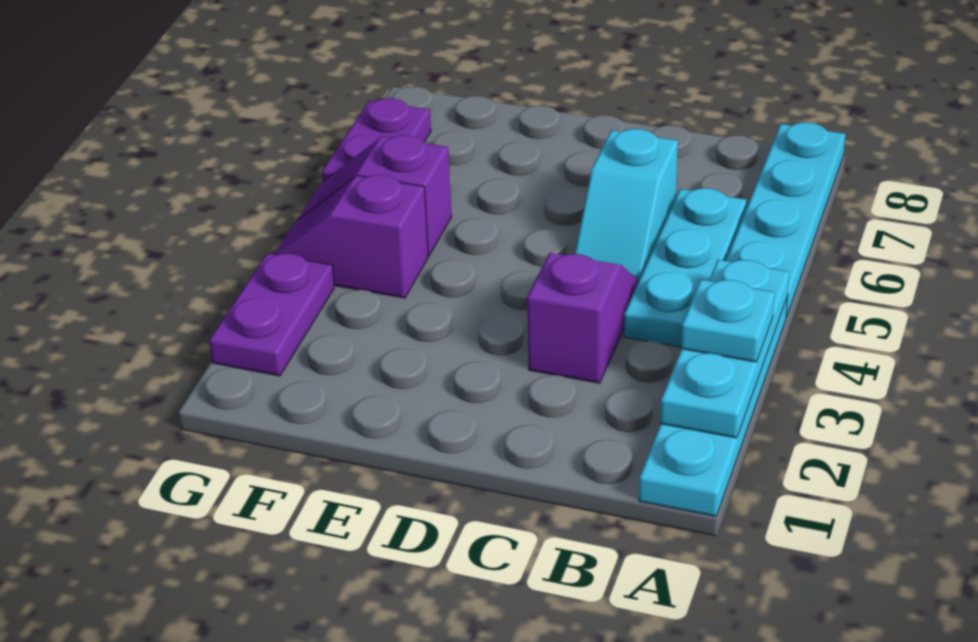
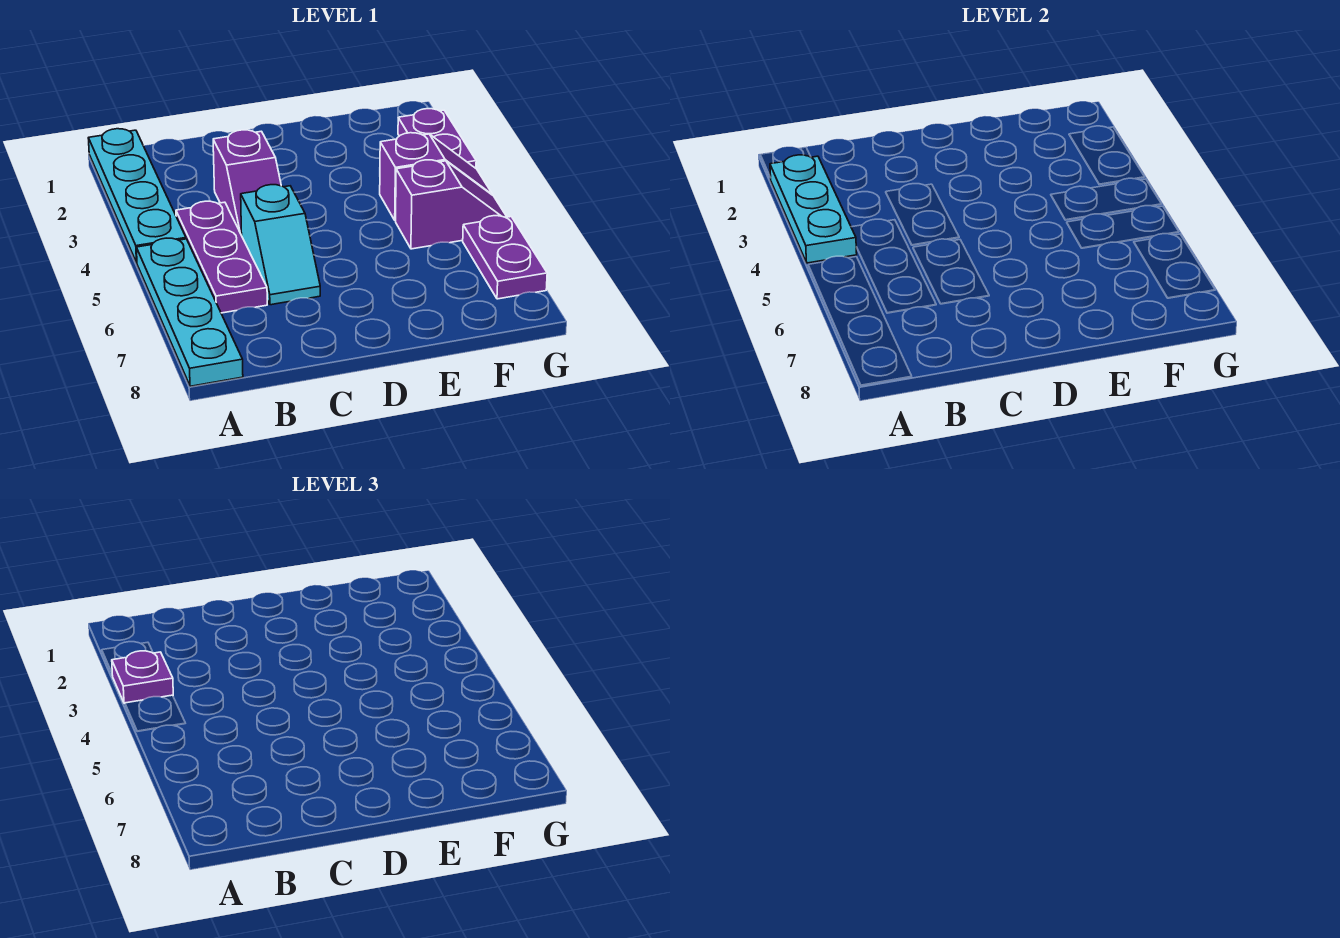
cyan plate A3 level 3 -> purple plate A3 level 3
cyan plate B4:B6 level 1 -> purple plate B4:B6 level 1
cyan slope C5:C6 level 1 top 6 -> cyan slope C5:C6 level 1 top 5

